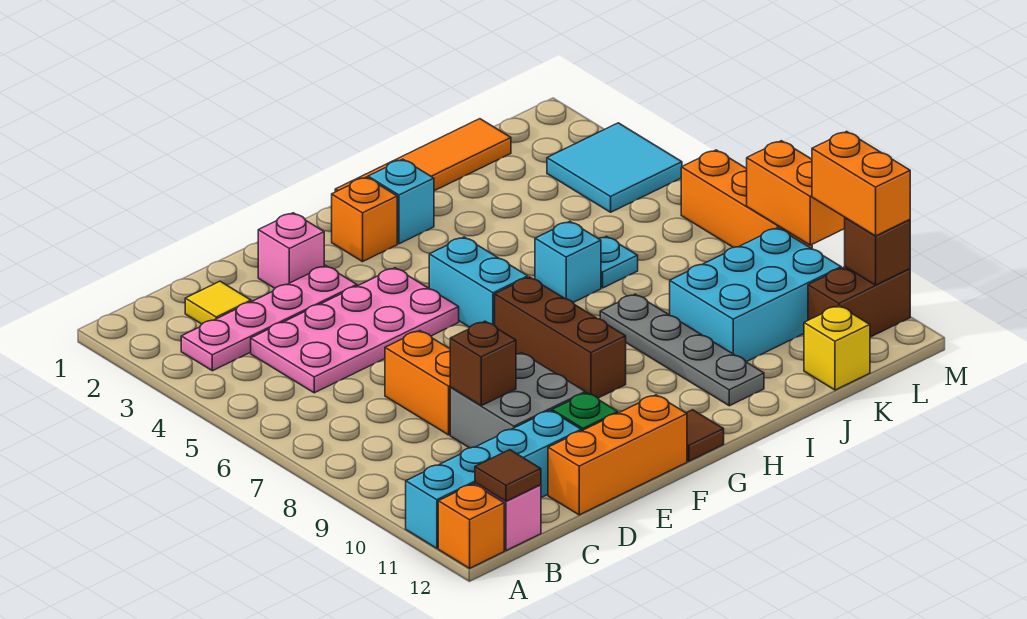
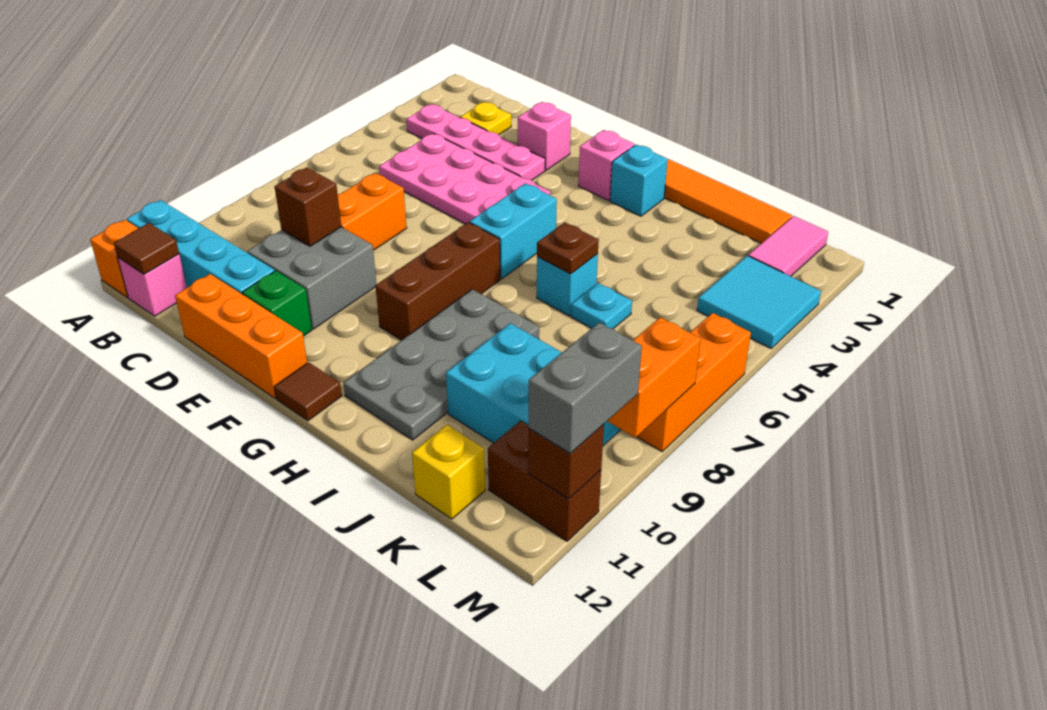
yellow tile C2 level 1 -> yellow plate C2 level 1
orange brick G2 level 1 -> pink brick G2 level 1
none -> brown plate I6 level 2
grey plate I8:I11 level 1 -> grey plate H8:I11 level 1
none -> pink tile L1:L2 level 1
orange brick M10:M11 level 3 -> grey brick M10:M11 level 3

